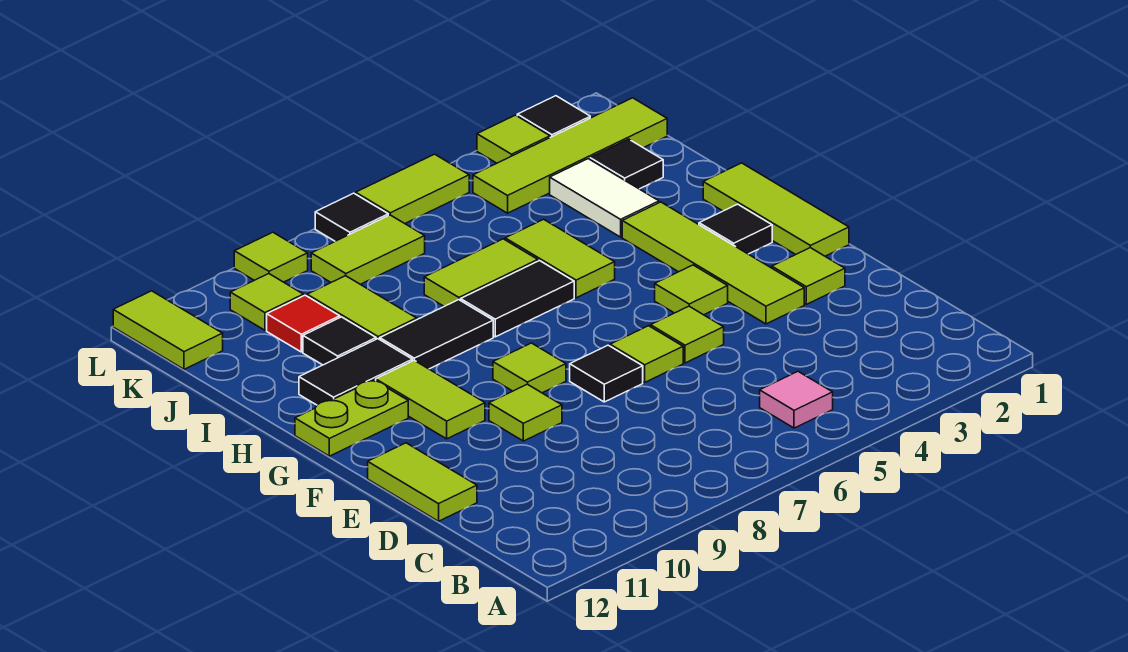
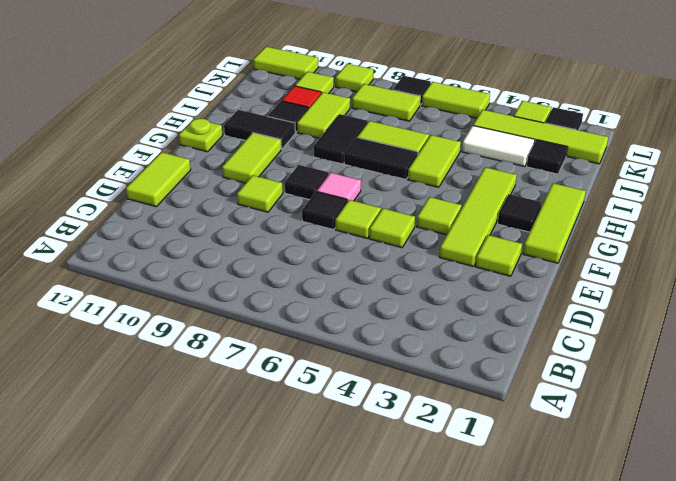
pink tile B5 level 1 -> pink tile F7 level 1
lime tile F8 level 1 -> black tile F8 level 1
lime plate G11:G12 level 1 -> lime plate G12 level 1
black tile H8:H9 level 1 -> black tile H8:I8 level 1
white tile I3:J3 level 1 -> white tile J3:J4 level 1
lime tile K12:L12 level 1 -> lime tile L11:L12 level 1

